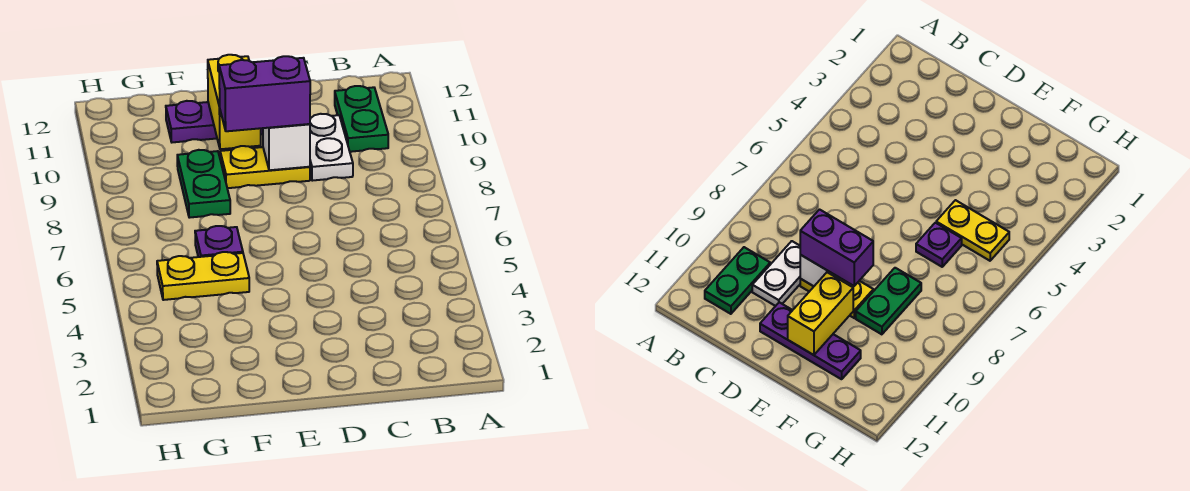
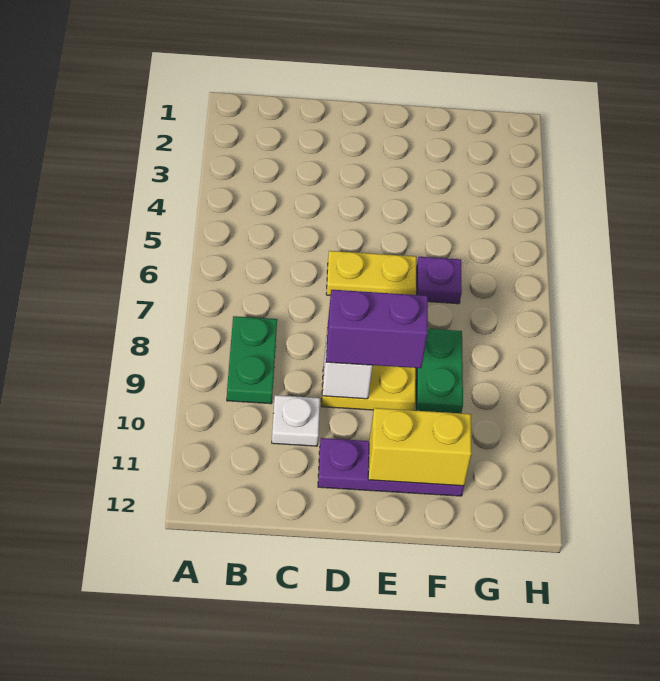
green plate B10:B11 level 1 -> green plate B8:B9 level 1
white plate C9:C10 level 1 -> white plate C10 level 1
yellow brick E10:E11 level 2 -> yellow brick E11:F11 level 2
yellow plate F5:G5 level 1 -> yellow plate D6:E6 level 1

